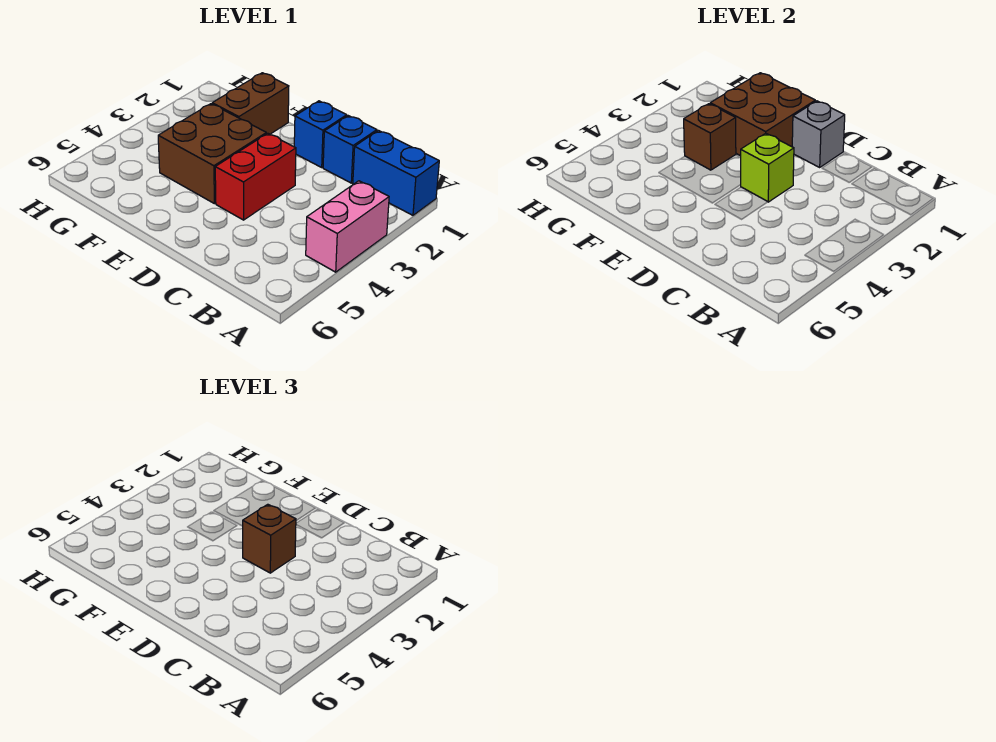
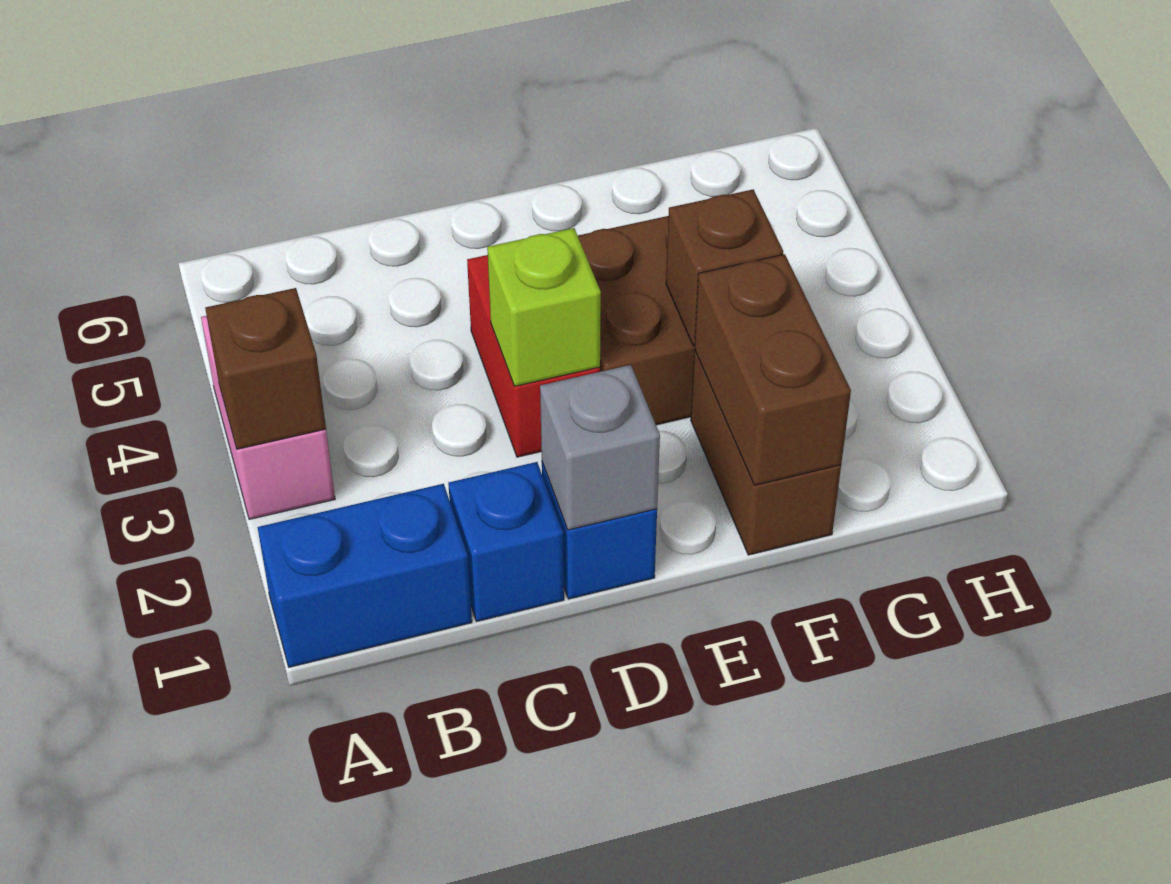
brown brick D3 level 3 -> brown brick A3 level 2
brown brick E1:F2 level 2 -> brown brick F1:F2 level 2

